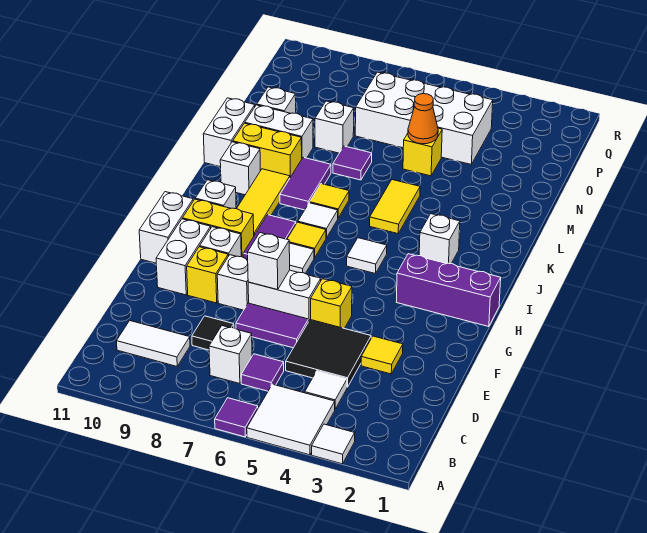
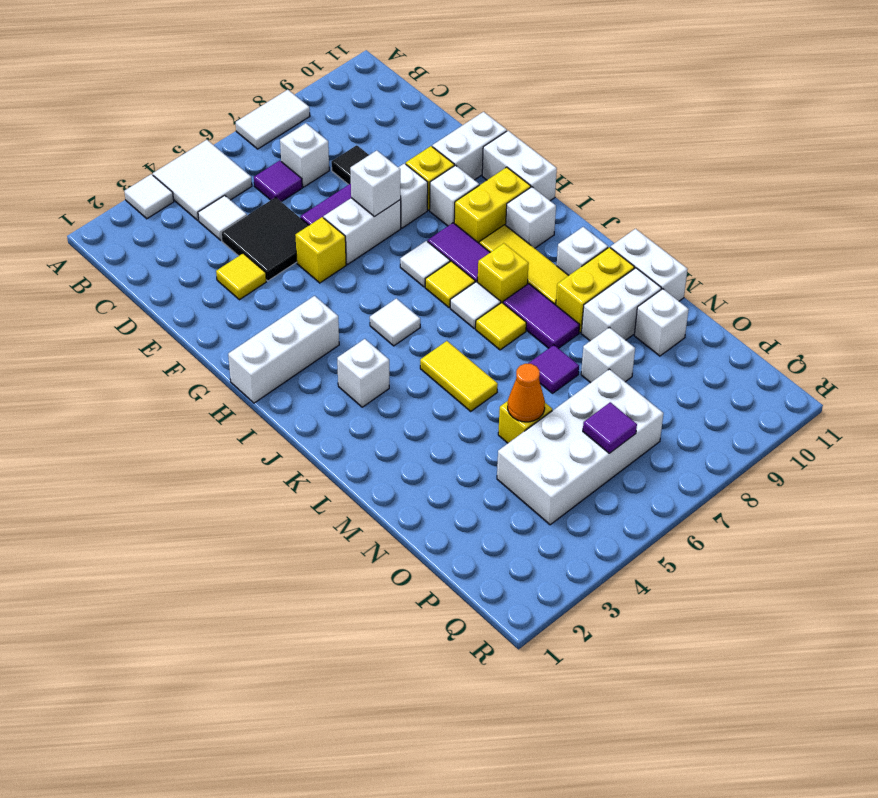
purple tile A6 level 1 -> purple tile P6 level 2
white tile C9:C10 level 1 -> white tile A7:A8 level 1
white brick F10:G10 level 1 -> white brick F10:F11 level 1
purple brick H1:H3 level 1 -> white brick H1:H3 level 1
none -> yellow brick J8 level 1

